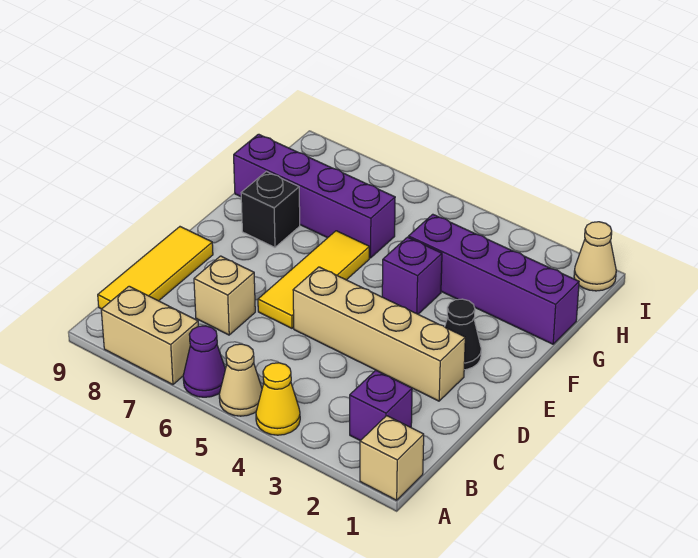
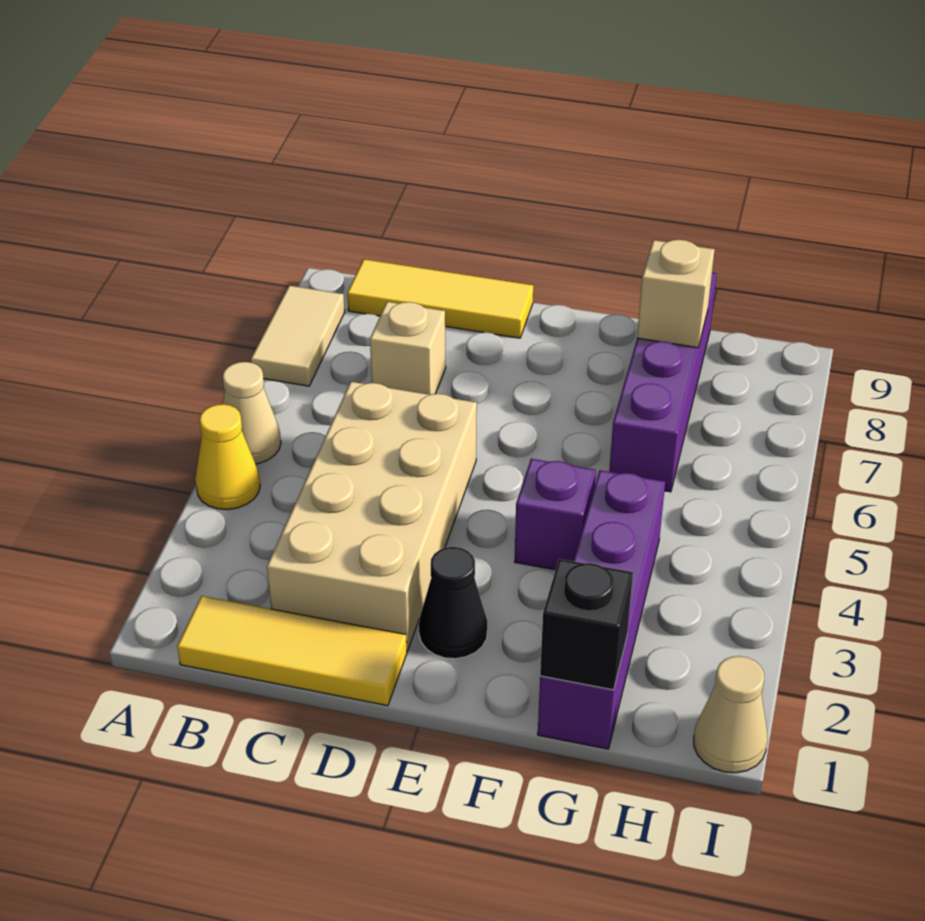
tan brick A1 level 1 -> tan brick G8 level 2
purple cone A6 level 1 -> none
tan brick A7:A8 level 1 -> tan tile A7:A8 level 1
purple brick B2 level 1 -> none
tan brick D2:D5 level 1 -> tan brick C2:D5 level 1
yellow tile D6:F6 level 1 -> yellow tile B1:D1 level 1
black brick F8 level 1 -> black brick G1 level 2

